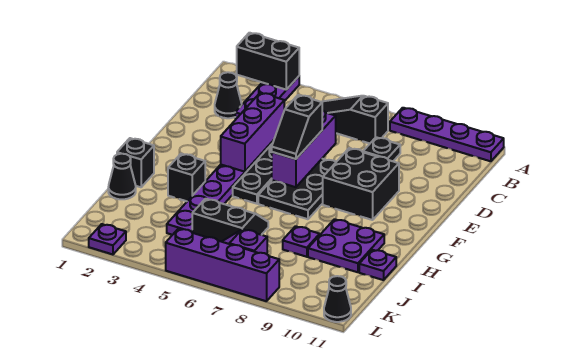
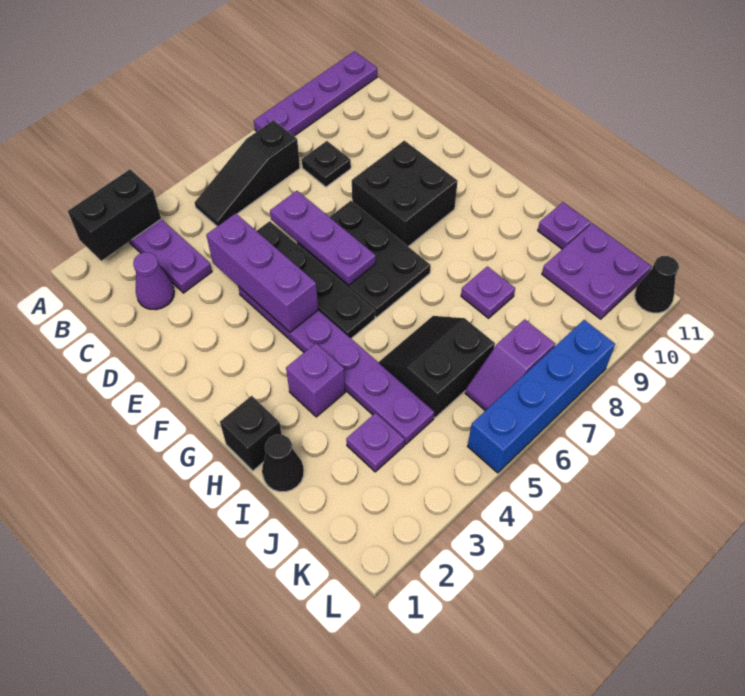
black cone C2 level 1 -> purple cone C2 level 1
purple brick D6:F6 level 2 -> purple plate D6:F6 level 2
black slope E6:F6 level 3 top E -> none
black brick H3 level 1 -> purple brick H3 level 1
purple plate H9:I10 level 1 -> purple plate J10:K11 level 1
purple plate L2 level 1 -> purple plate J3 level 1
purple brick L5:L8 level 1 -> blue brick L5:L8 level 1

